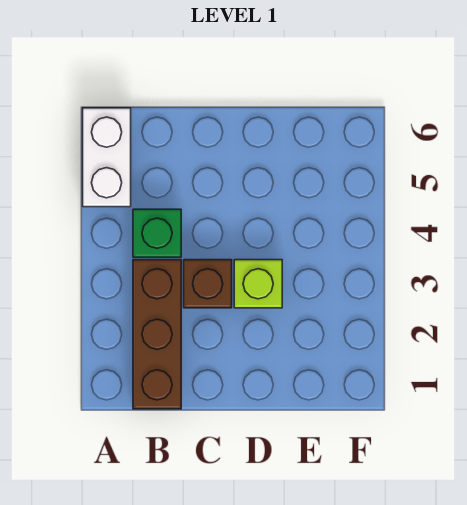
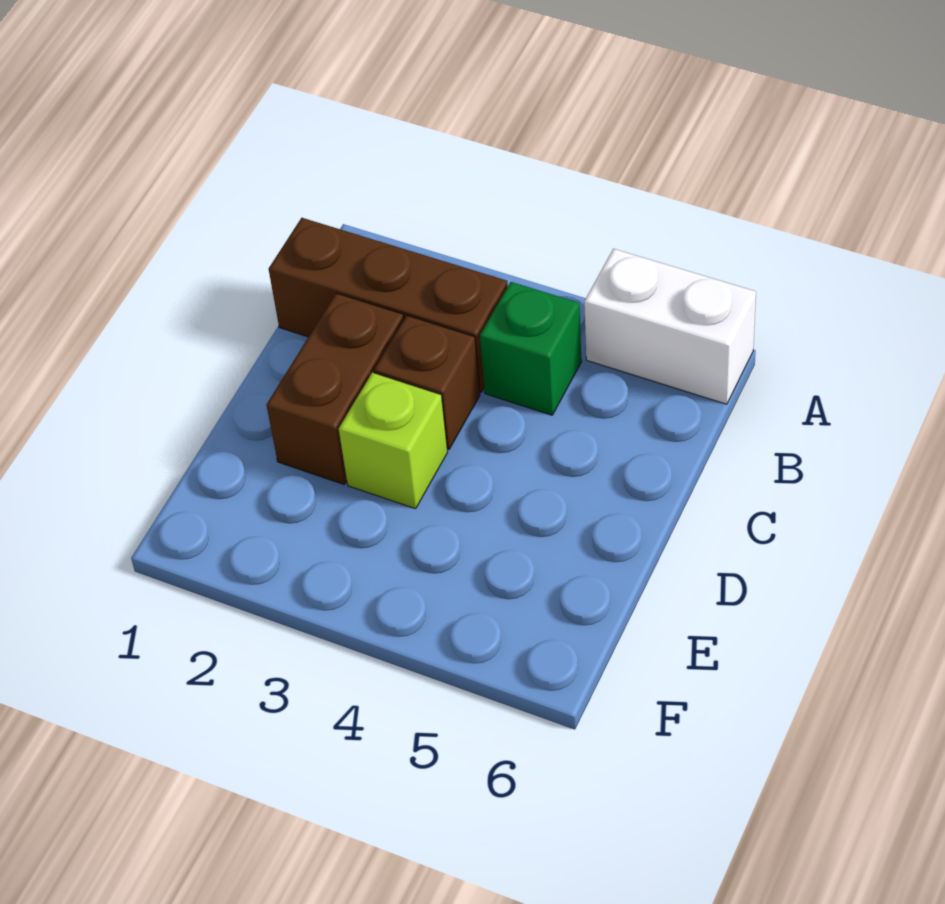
none -> brown brick C2:D2 level 1

